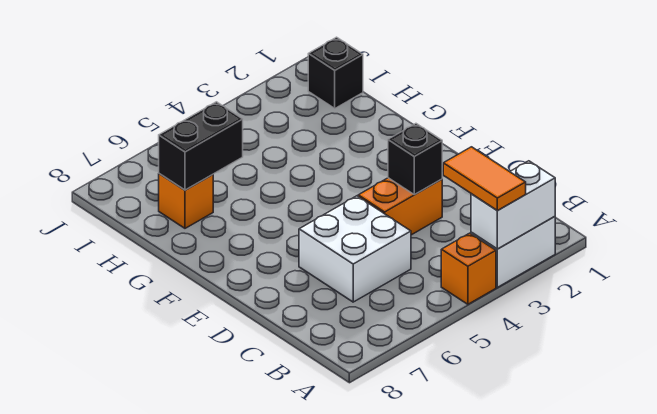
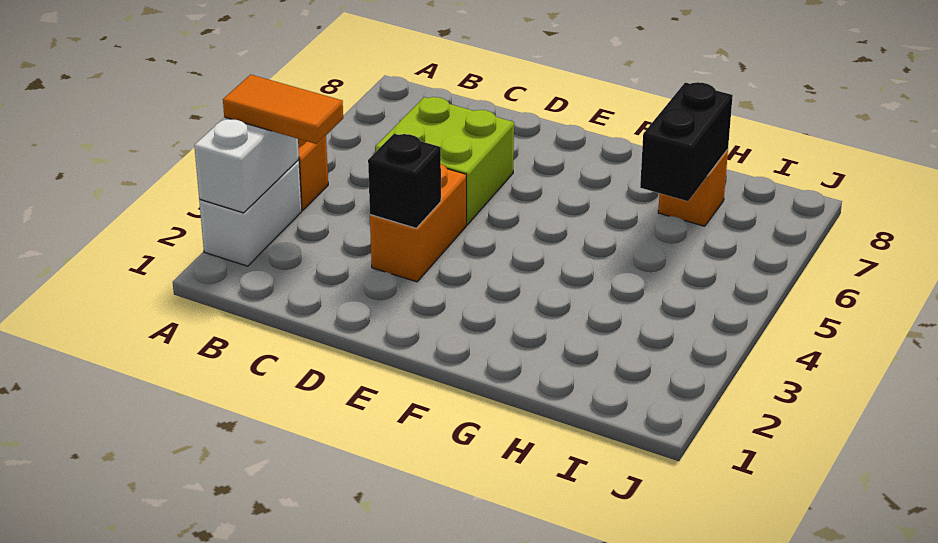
white brick C5:D6 level 1 -> lime brick C5:D6 level 1
black brick I1 level 1 -> none

